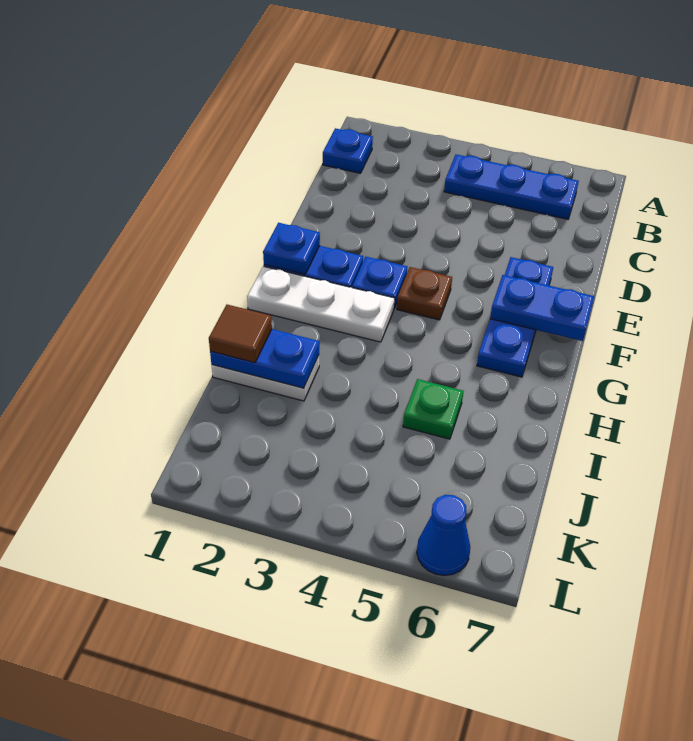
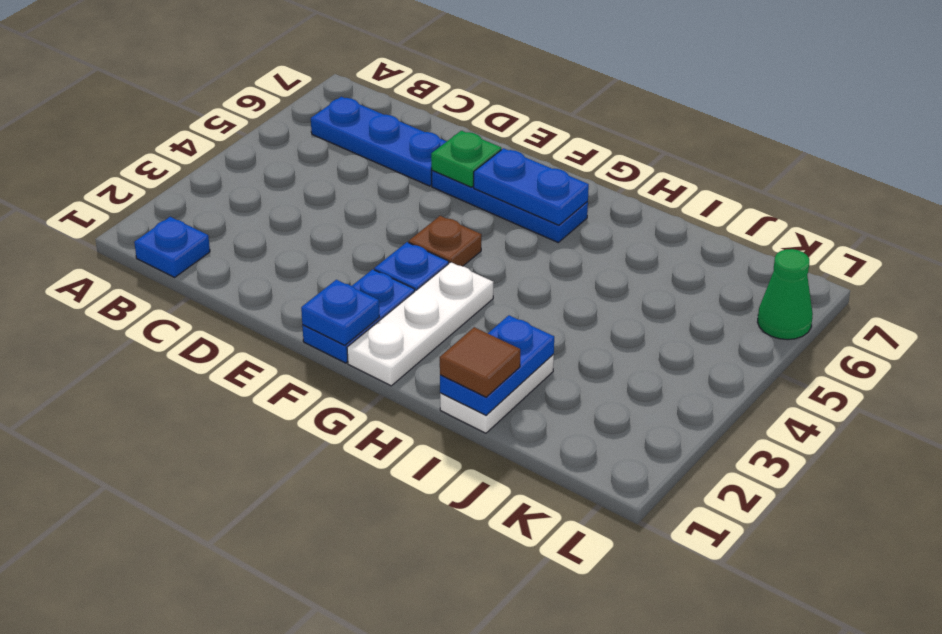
blue plate B4:B6 level 1 -> blue plate B6:D6 level 1
blue plate F6:F7 level 2 -> blue plate F6:G6 level 2
green plate I5 level 1 -> green plate E6 level 2
blue cone L6 level 1 -> green cone L6 level 1

